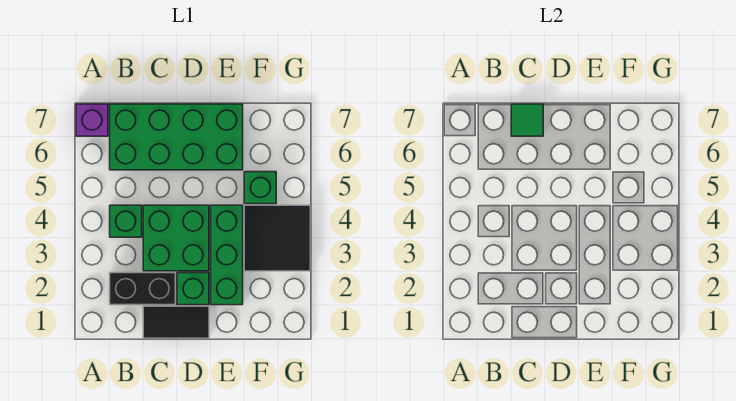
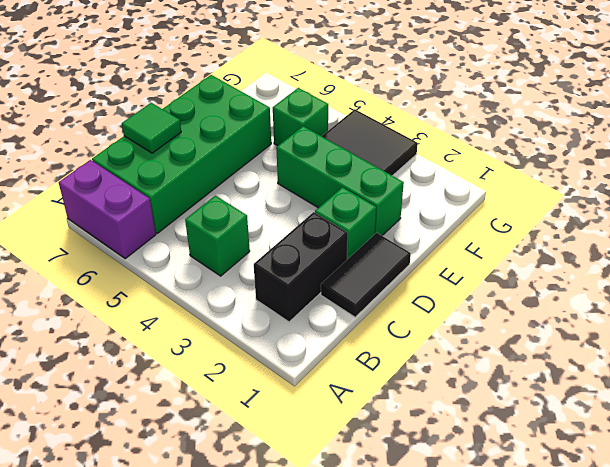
purple brick A7 level 1 -> purple brick A6:A7 level 1
green brick C3:D4 level 1 -> none

